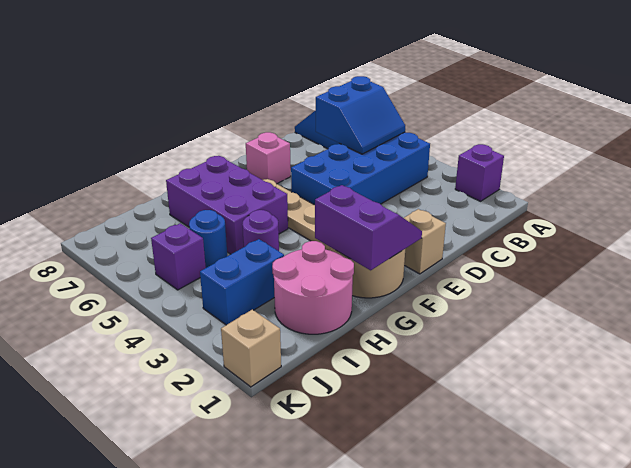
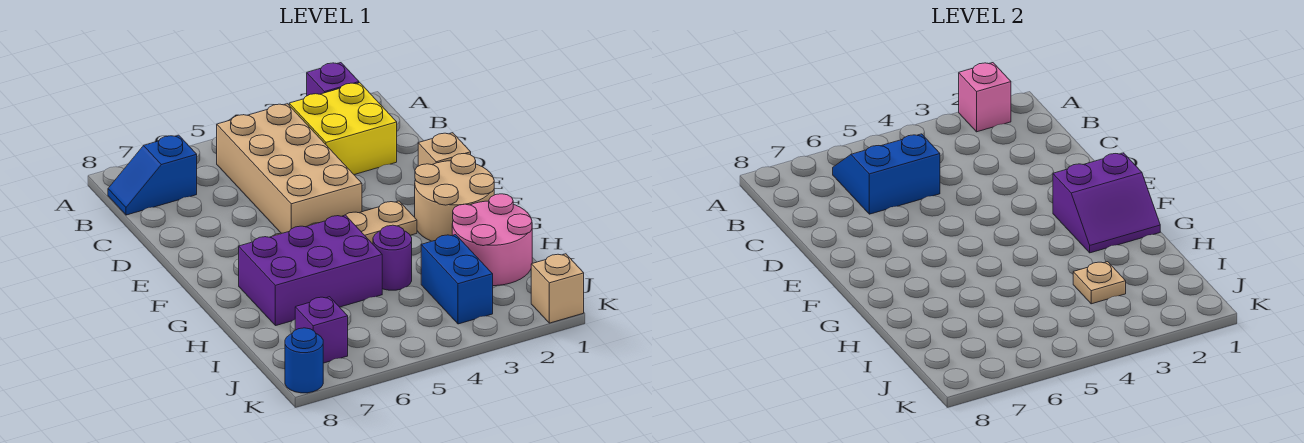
none -> yellow brick B2:C3 level 1
blue brick B4:E5 level 1 -> tan brick B4:E5 level 1
blue slope B5:C6 level 2 top 6 -> blue slope B5:C6 level 2 top C
pink brick E7 level 1 -> pink brick A2 level 2
purple slope F1:G2 level 2 top G -> purple slope F1:G2 level 2 top F
none -> tan plate I3 level 2
blue round brick I5 level 1 -> blue round brick K8 level 1
purple brick J5 level 1 -> purple brick J7 level 1

